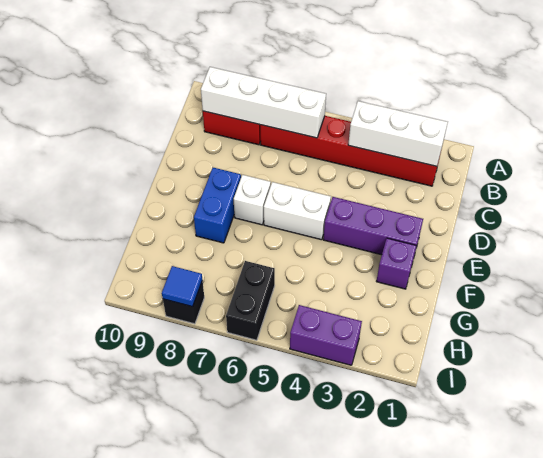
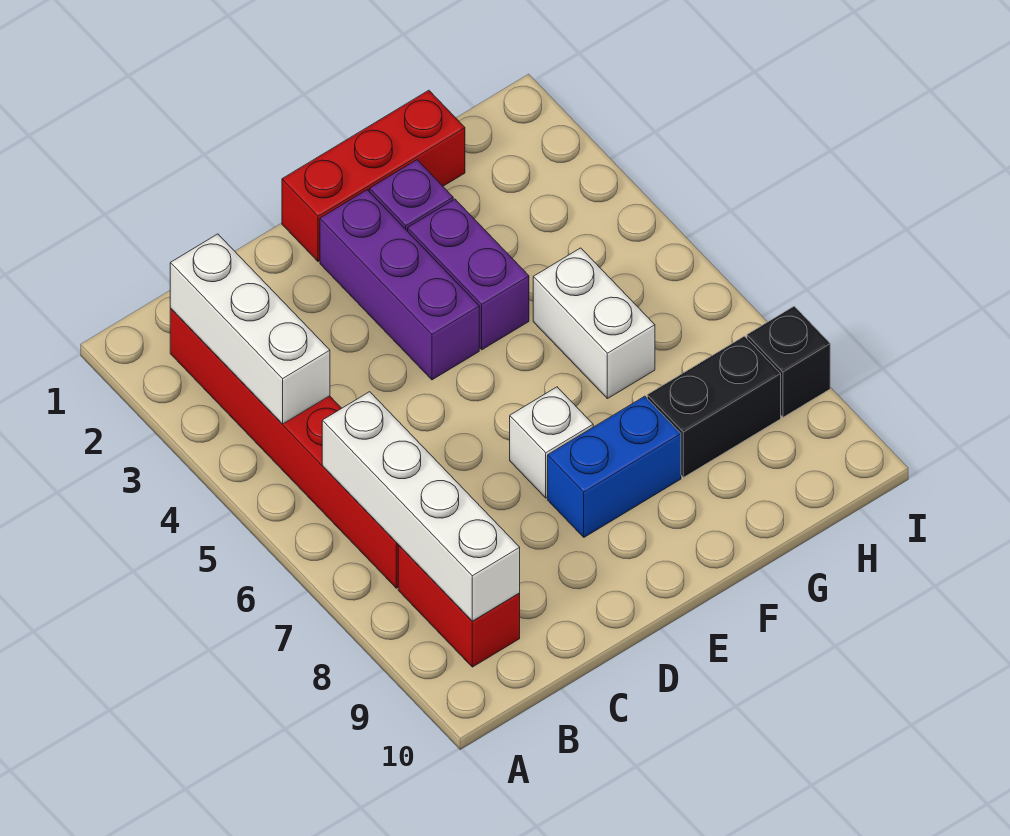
none -> red brick E1:G1 level 1
white brick E5:E6 level 1 -> white brick G5:G6 level 1
black brick H6:I6 level 1 -> black brick G8:H8 level 1
purple brick I3:I4 level 1 -> purple brick F3:F4 level 1
blue tile I8 level 2 -> none

